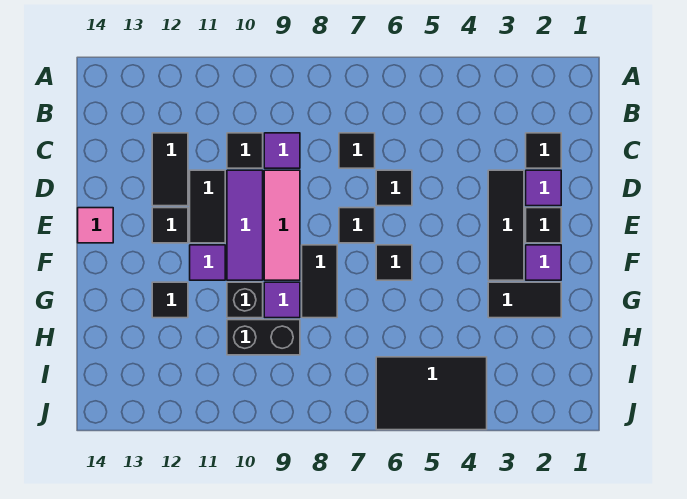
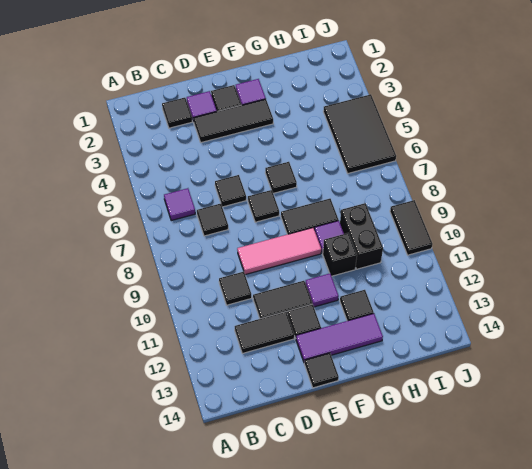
purple tile C9 level 1 -> purple tile B6 level 1
purple tile D10:F10 level 1 -> purple tile E13:G13 level 1
pink tile E14 level 1 -> black tile E14 level 1
black tile G2:G3 level 1 -> black tile J9:J10 level 1

